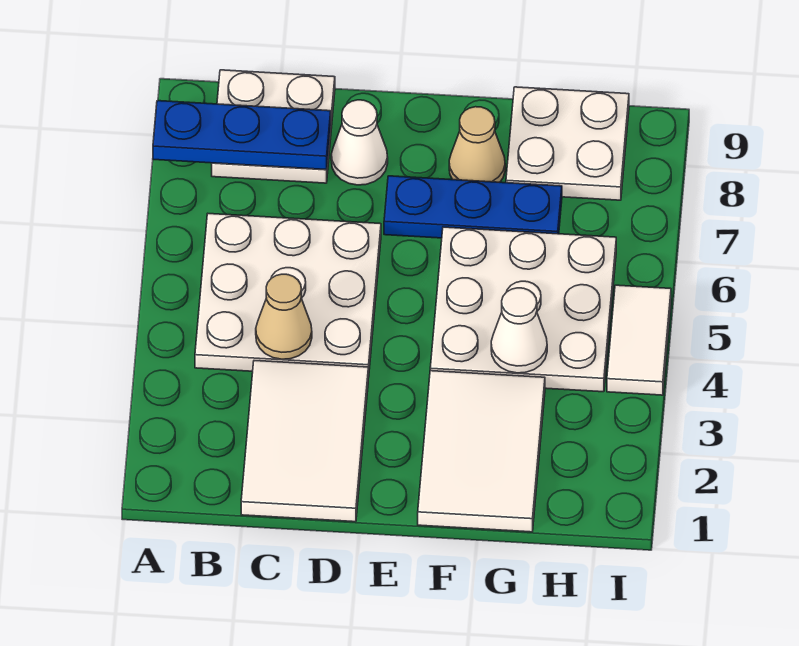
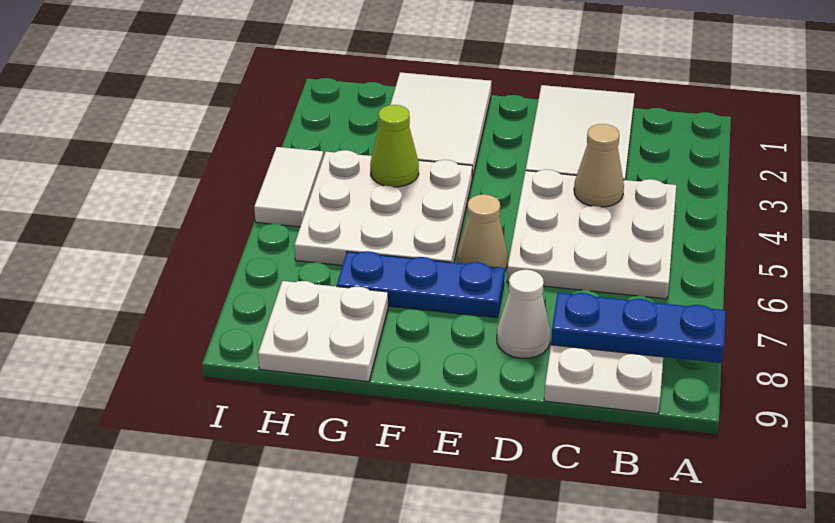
tan cone F8 level 1 -> tan cone E6 level 1
white cone G4 level 2 -> lime cone G4 level 2

